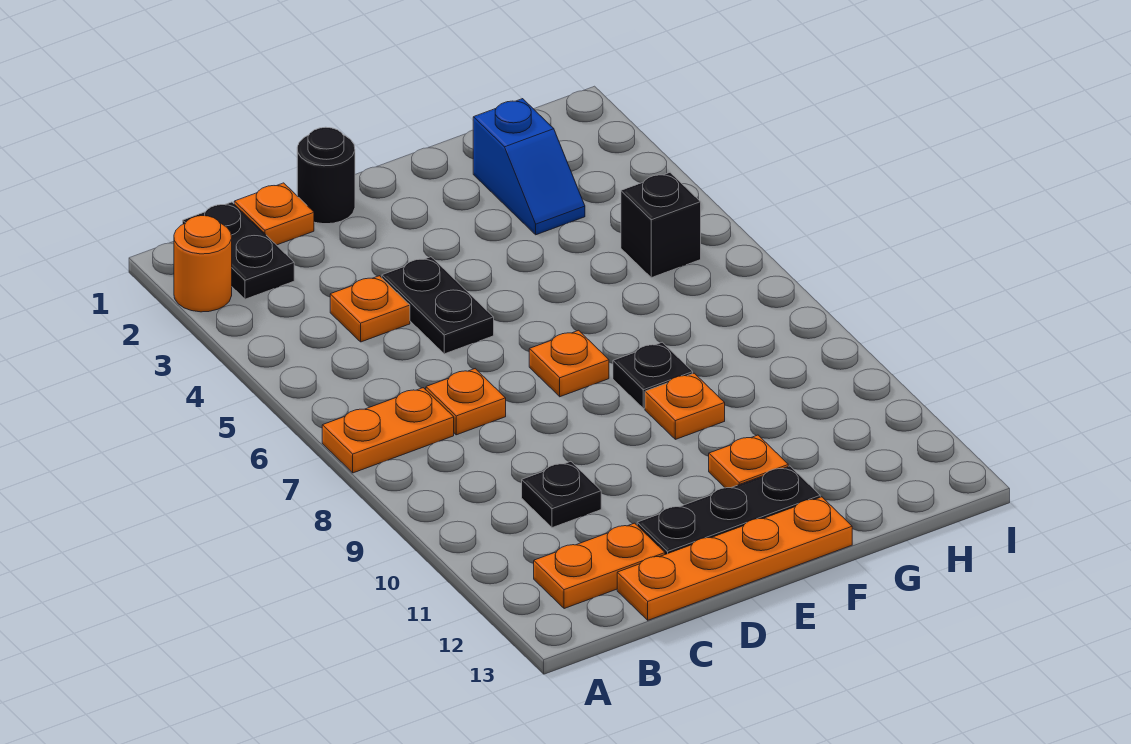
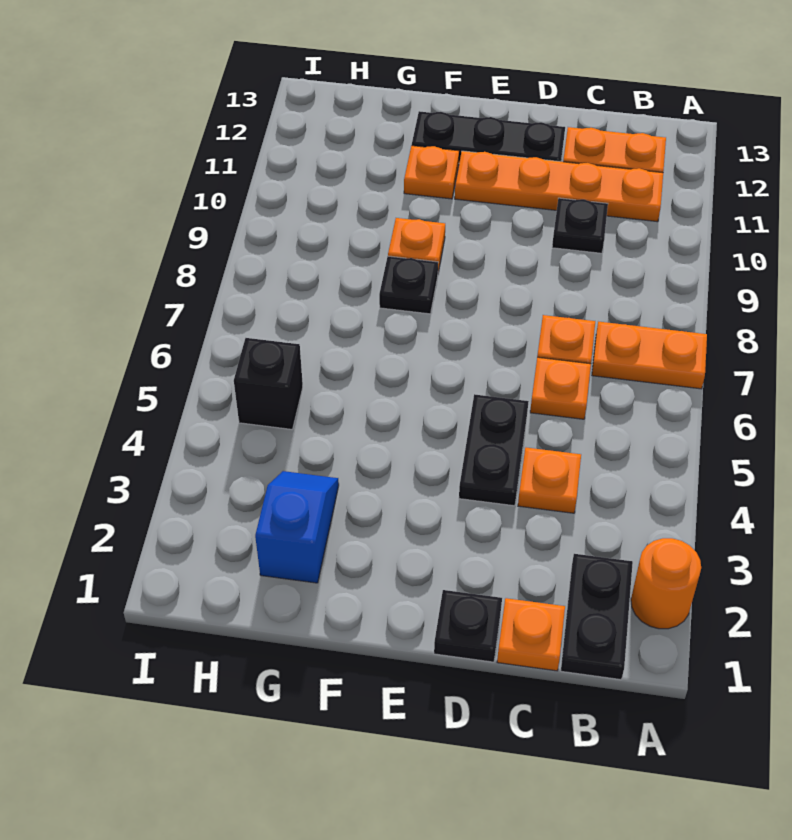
orange plate C13:F13 level 1 -> orange plate B11:E11 level 1
black round brick D1 level 1 -> black plate D1 level 1
orange plate E7 level 1 -> orange plate C6 level 1

